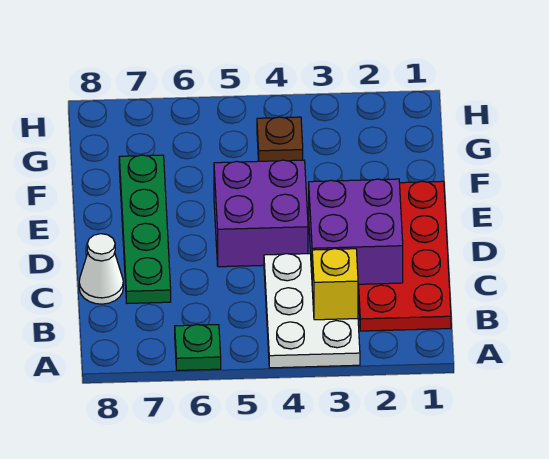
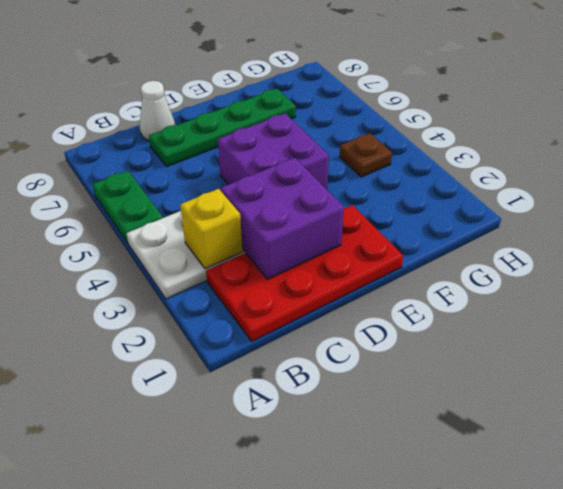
green plate A6 level 1 -> green plate A5:A6 level 1

